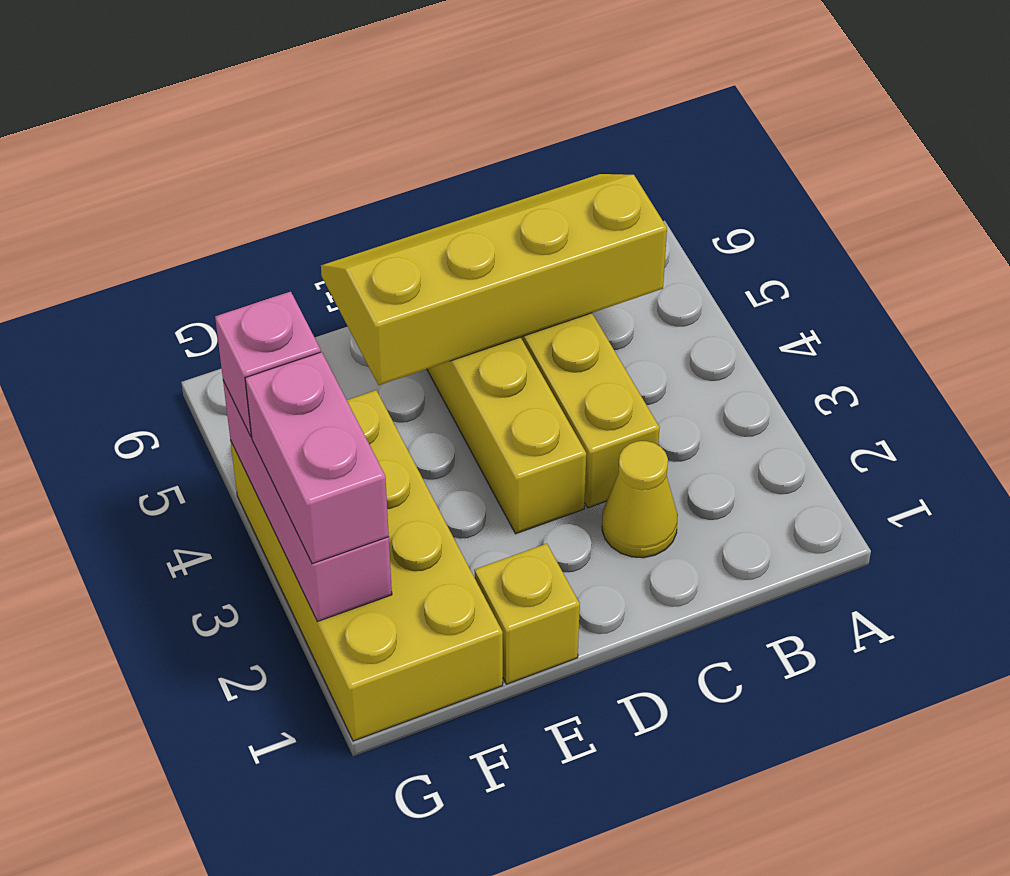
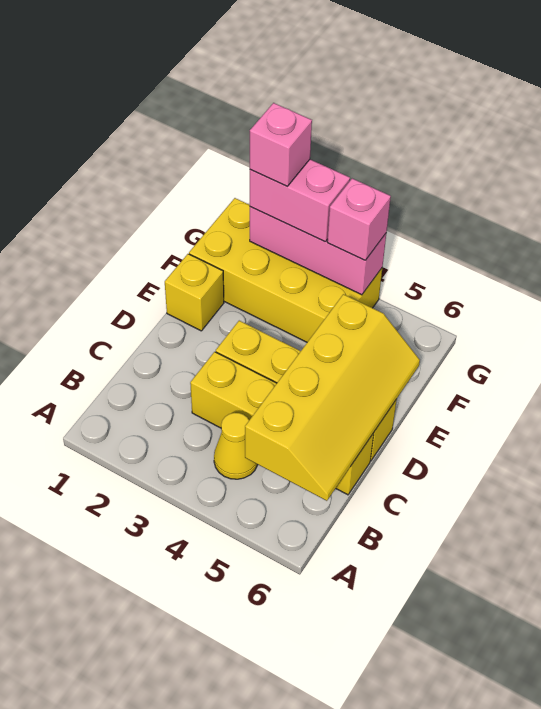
yellow cone C2 level 1 -> yellow cone B4 level 1
none -> pink brick G2 level 4

